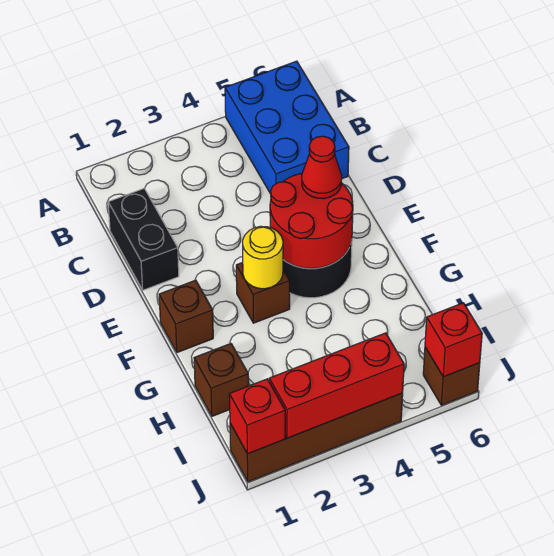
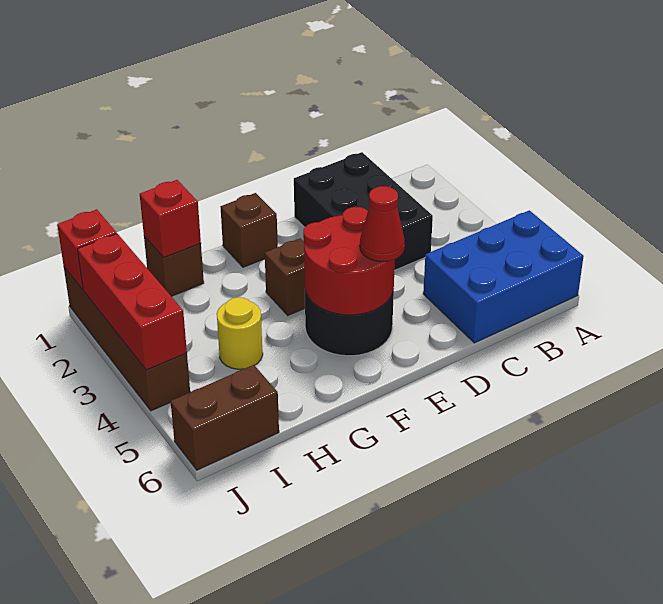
black brick C1:D1 level 1 -> black brick C1:D3 level 1
yellow round brick F3 level 2 -> yellow round brick H4 level 1
brown brick J6 level 1 -> brown brick I6:J6 level 1
red brick J6 level 2 -> red brick H1 level 2

